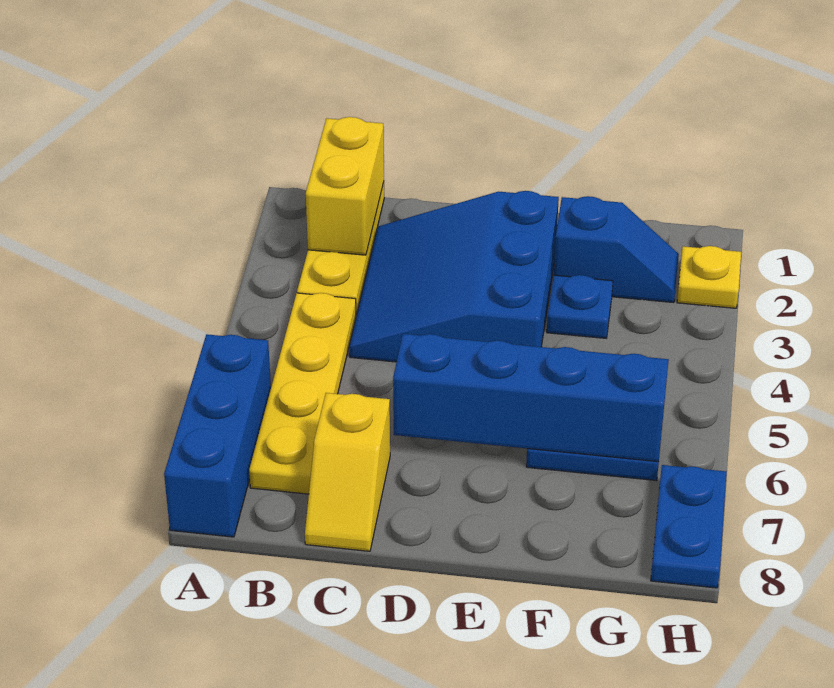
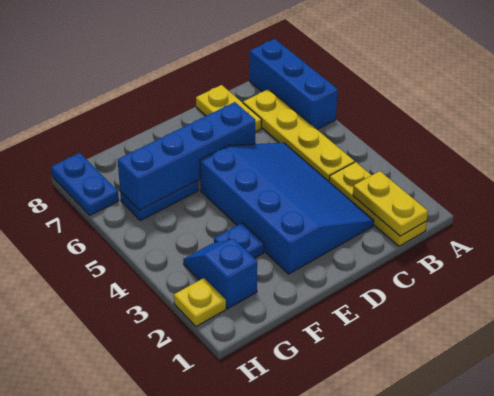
yellow brick B1:B2 level 2 -> yellow plate B1:B2 level 2
blue slope C2:E4 level 1 top E -> blue slope C2:E5 level 1 top E
yellow slope C7:C8 level 1 top 7 -> yellow plate C7:C8 level 1
blue slope F2:G2 level 1 top F -> blue slope G2:G3 level 1 top 2

